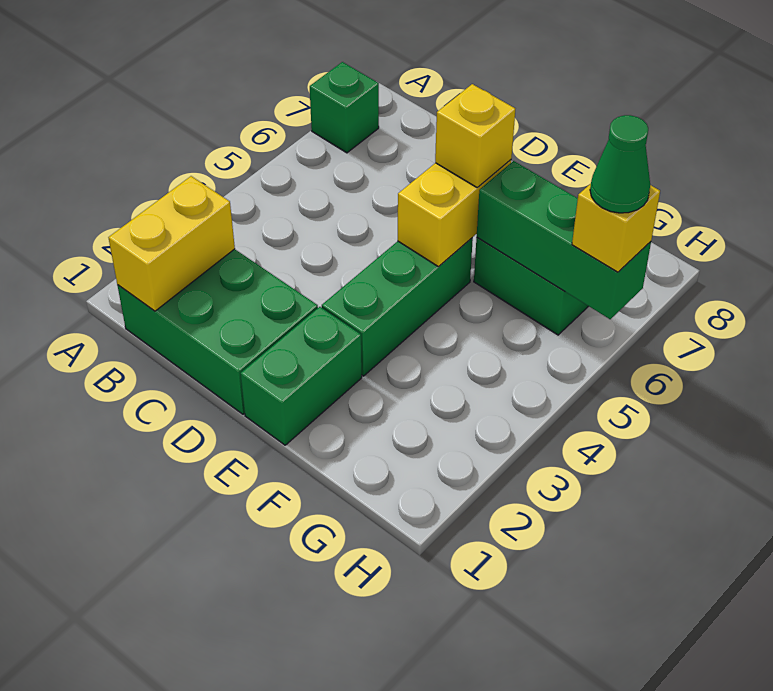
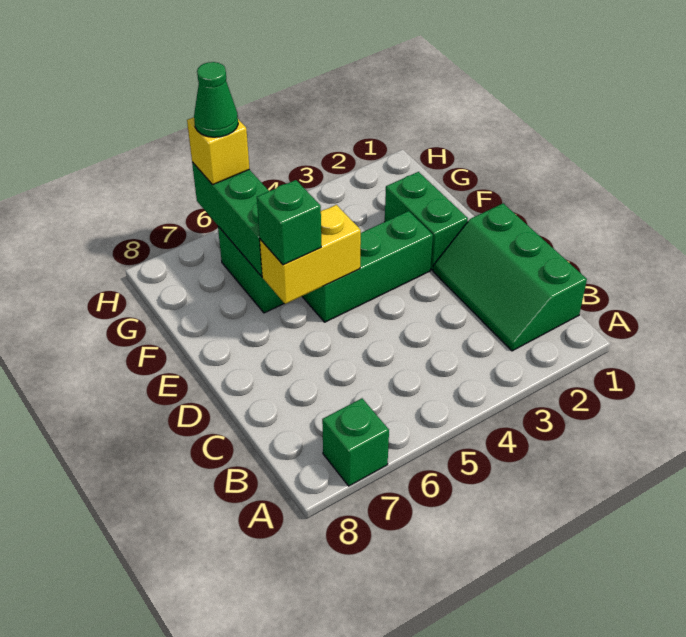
green brick B1:D2 level 1 -> green slope B1:D2 level 1 top 1
yellow brick B1:B2 level 2 -> none
green brick E1:E2 level 1 -> green brick E2:F2 level 1
yellow brick E6 level 3 -> green brick E6 level 3

